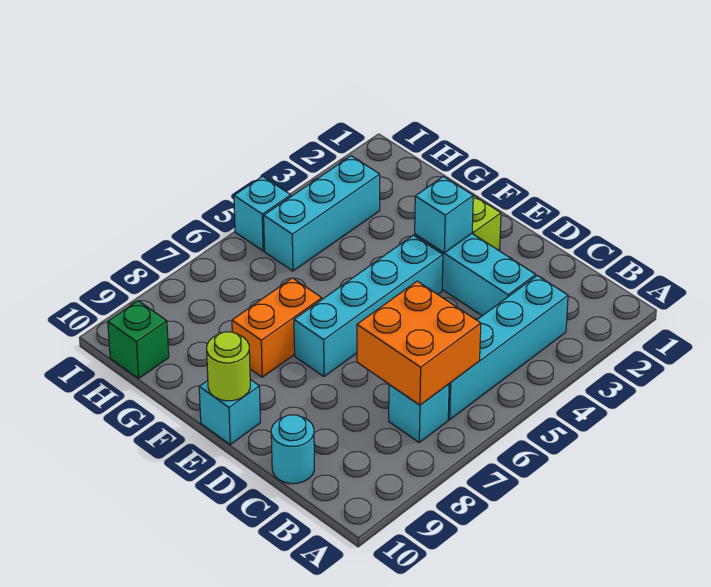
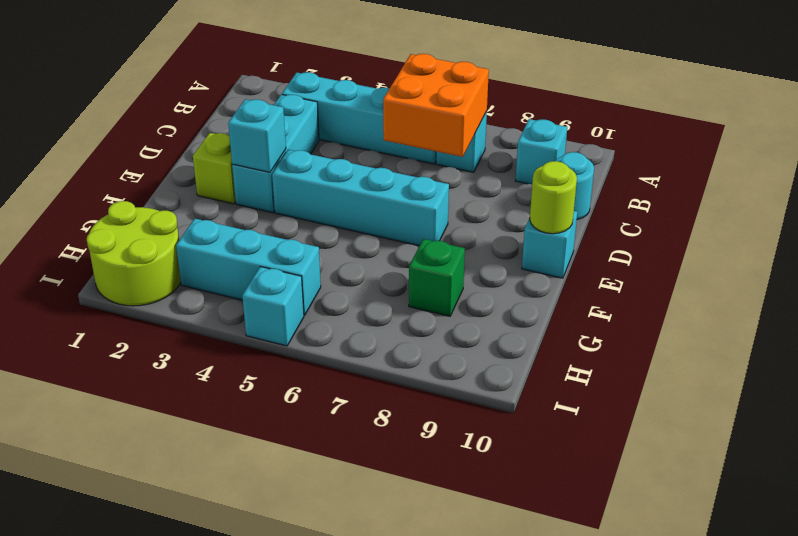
none -> cyan brick B9 level 1
orange brick F7:F8 level 1 -> none
none -> lime round brick H1:I2 level 1
green brick H10 level 1 -> green brick G8 level 1

